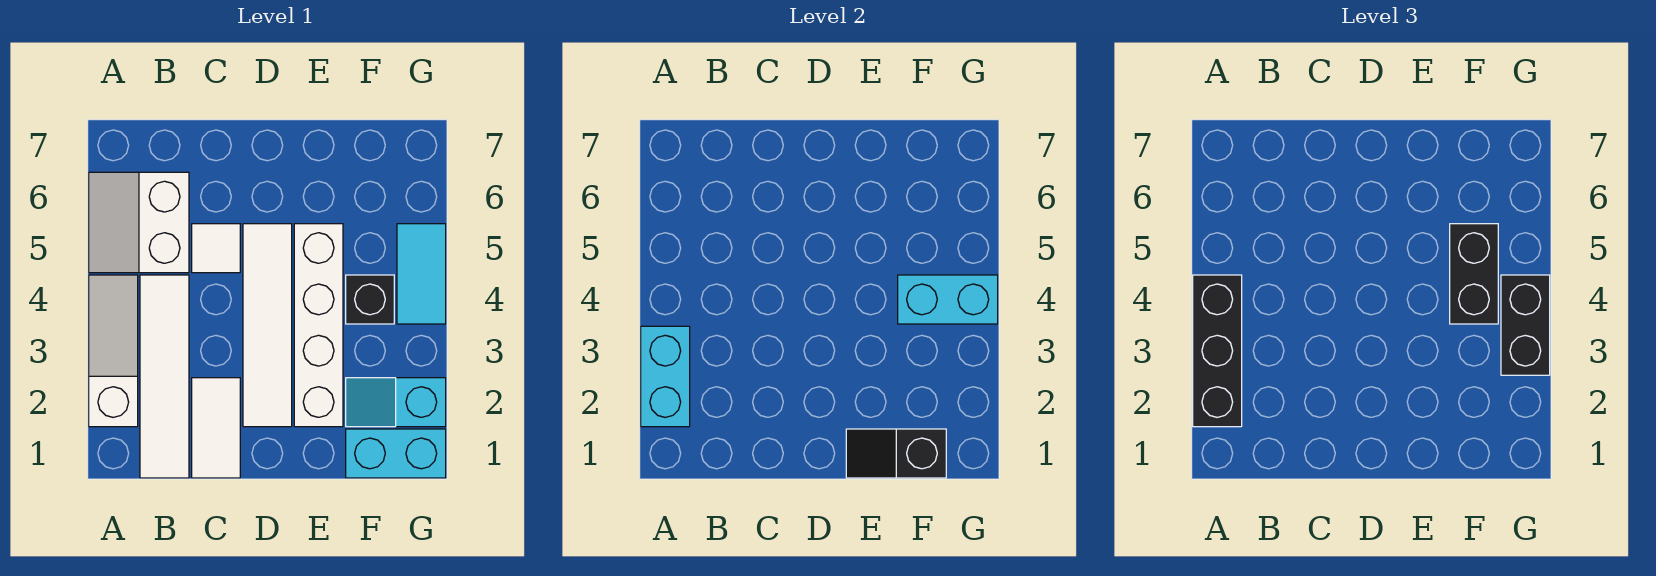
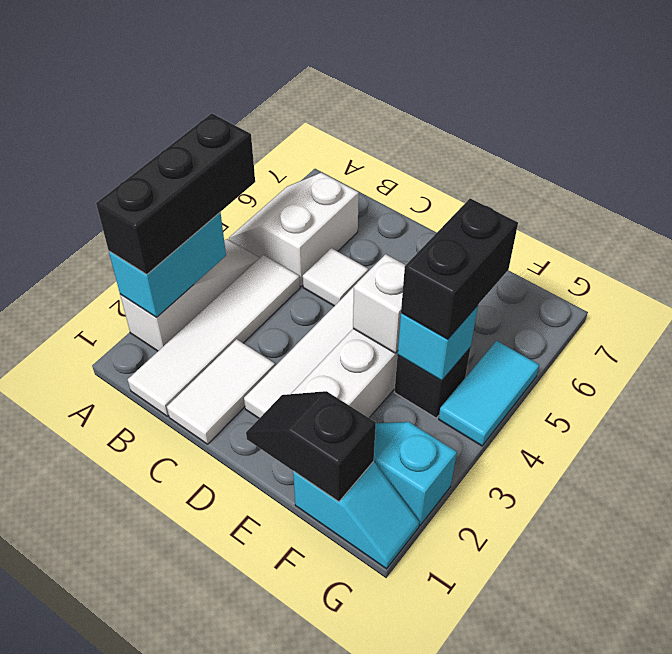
none -> white brick E4 level 2
cyan brick F1:G1 level 1 -> cyan slope F1:G1 level 1 top F
cyan brick F4:G4 level 2 -> cyan brick F4 level 2
black brick G3:G4 level 3 -> none

